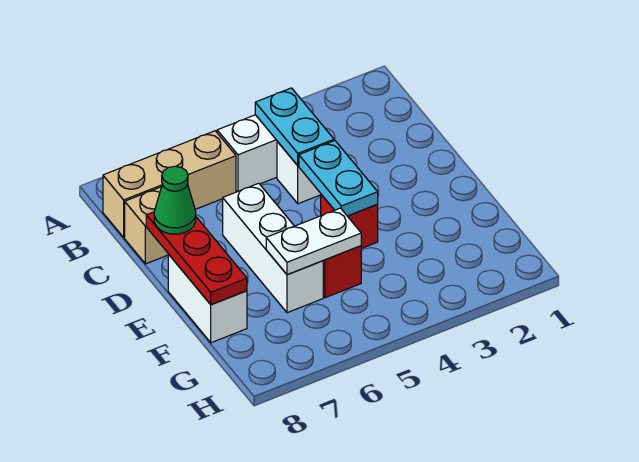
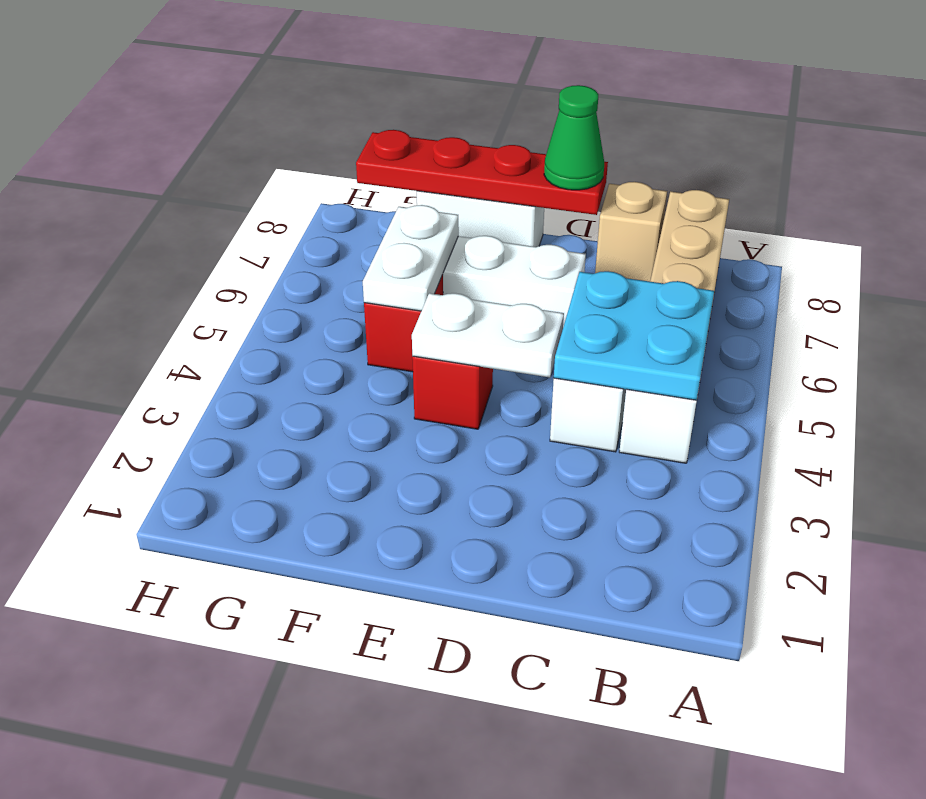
cyan plate B4:C4 level 2 -> cyan plate B4:C5 level 2
cyan plate D4:E4 level 2 -> white plate D4:E4 level 2
red plate D8:F8 level 2 -> red plate D8:G8 level 2

